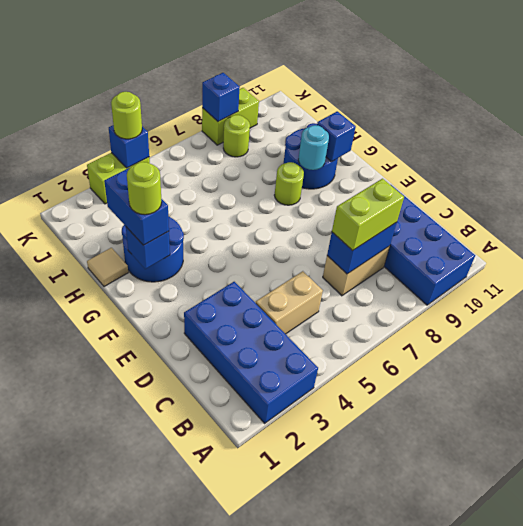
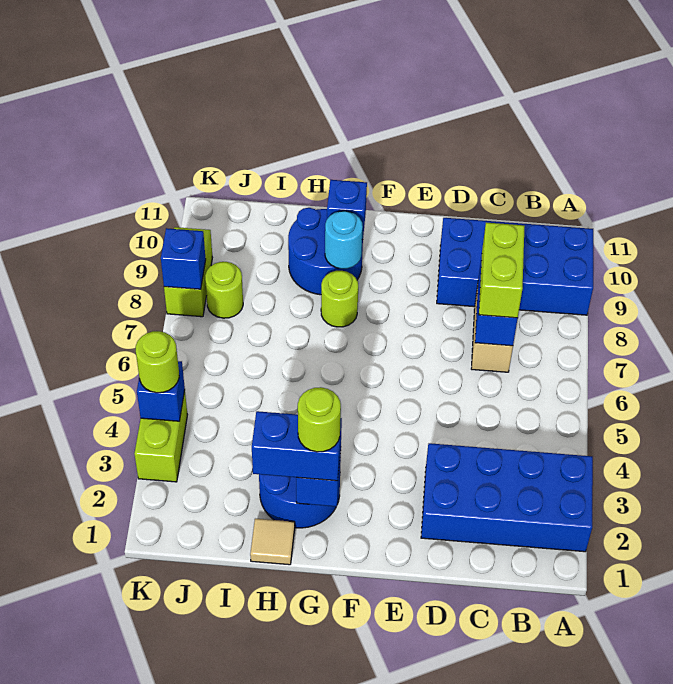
tan brick C4:C5 level 1 -> none

